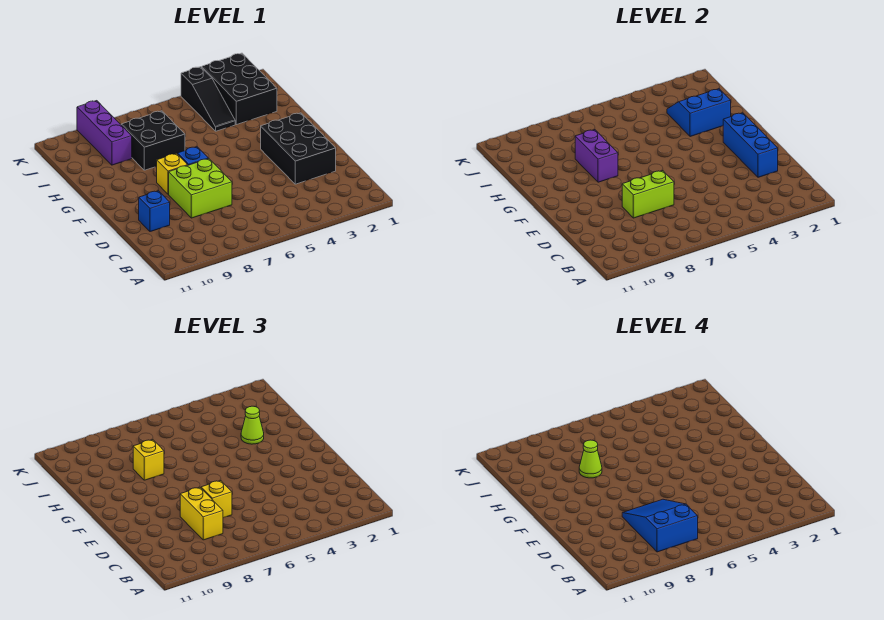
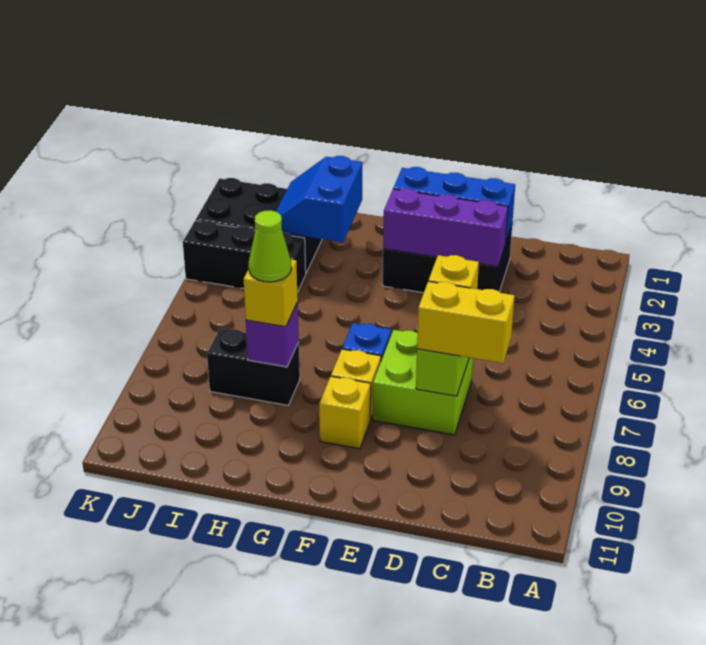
blue slope B7:D8 level 4 top B -> none
blue brick D10 level 1 -> none
none -> yellow brick F9 level 1
purple brick G8:H8 level 2 -> purple brick H8 level 2
lime cone H3 level 3 -> none
black brick H7:I8 level 1 -> black brick H8:I8 level 1
black slope I4:K4 level 1 top K -> black brick I4:K4 level 1
purple brick I9:K9 level 1 -> purple brick D3:F3 level 2

